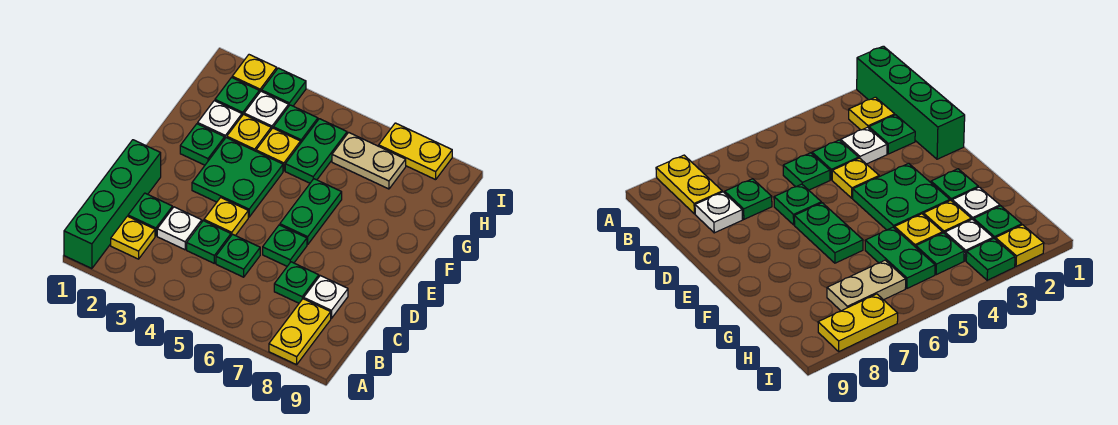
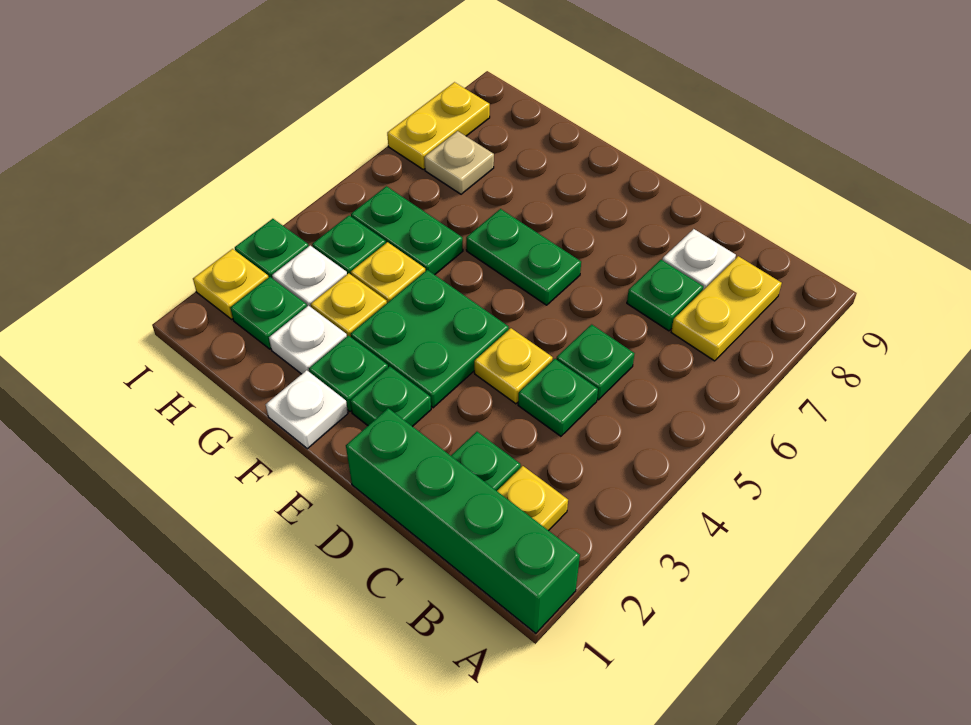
yellow plate A8:B8 level 1 -> yellow plate B7:B8 level 1
white plate C3 level 1 -> white plate F1 level 1
green plate D6 level 1 -> green plate E2 level 1
tan plate H6:H7 level 1 -> tan plate H7 level 1

